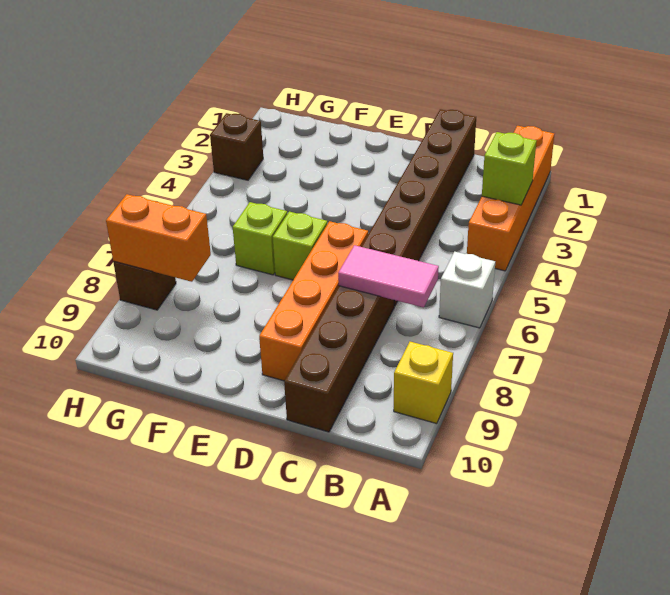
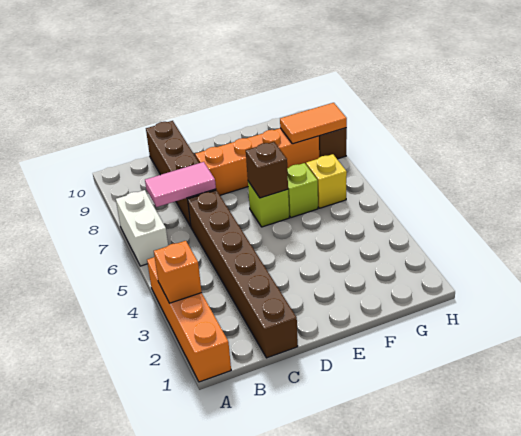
lime brick A3 level 2 -> orange brick A3 level 2
white brick A6 level 1 -> white brick A6:A7 level 1
yellow brick A9 level 1 -> yellow brick G6 level 1
orange brick D6:D9 level 1 -> orange brick D8:G8 level 1
orange brick G8:H8 level 2 -> orange tile G8:H8 level 2
brown brick H3 level 1 -> brown brick E6 level 2

